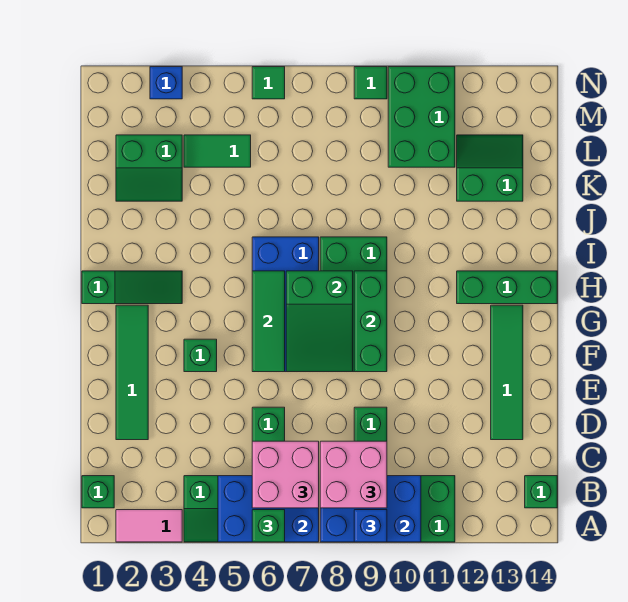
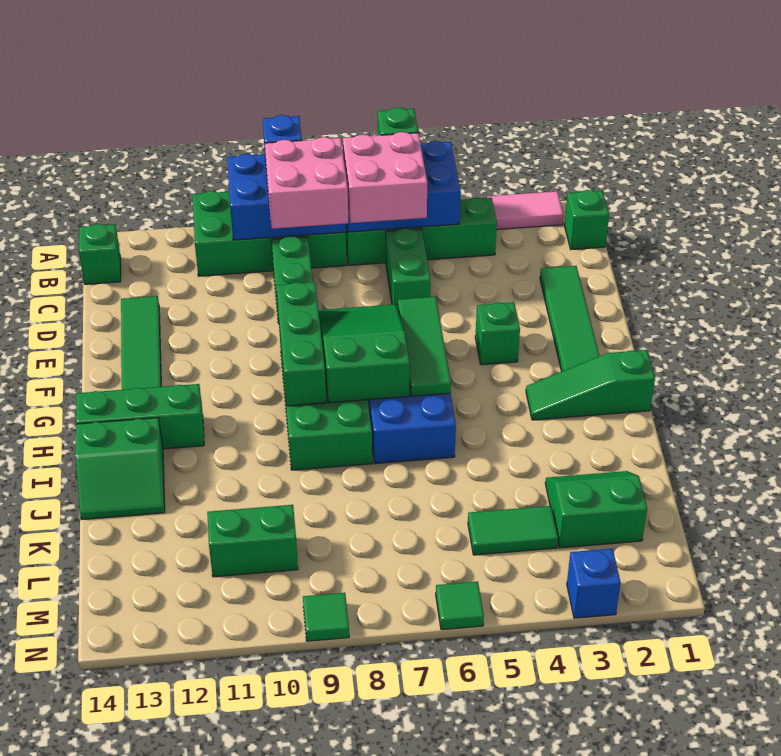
green slope K12:L13 level 1 top K -> green slope I13:J14 level 1 top I
green brick L10:N11 level 1 -> green brick L10:L11 level 1

